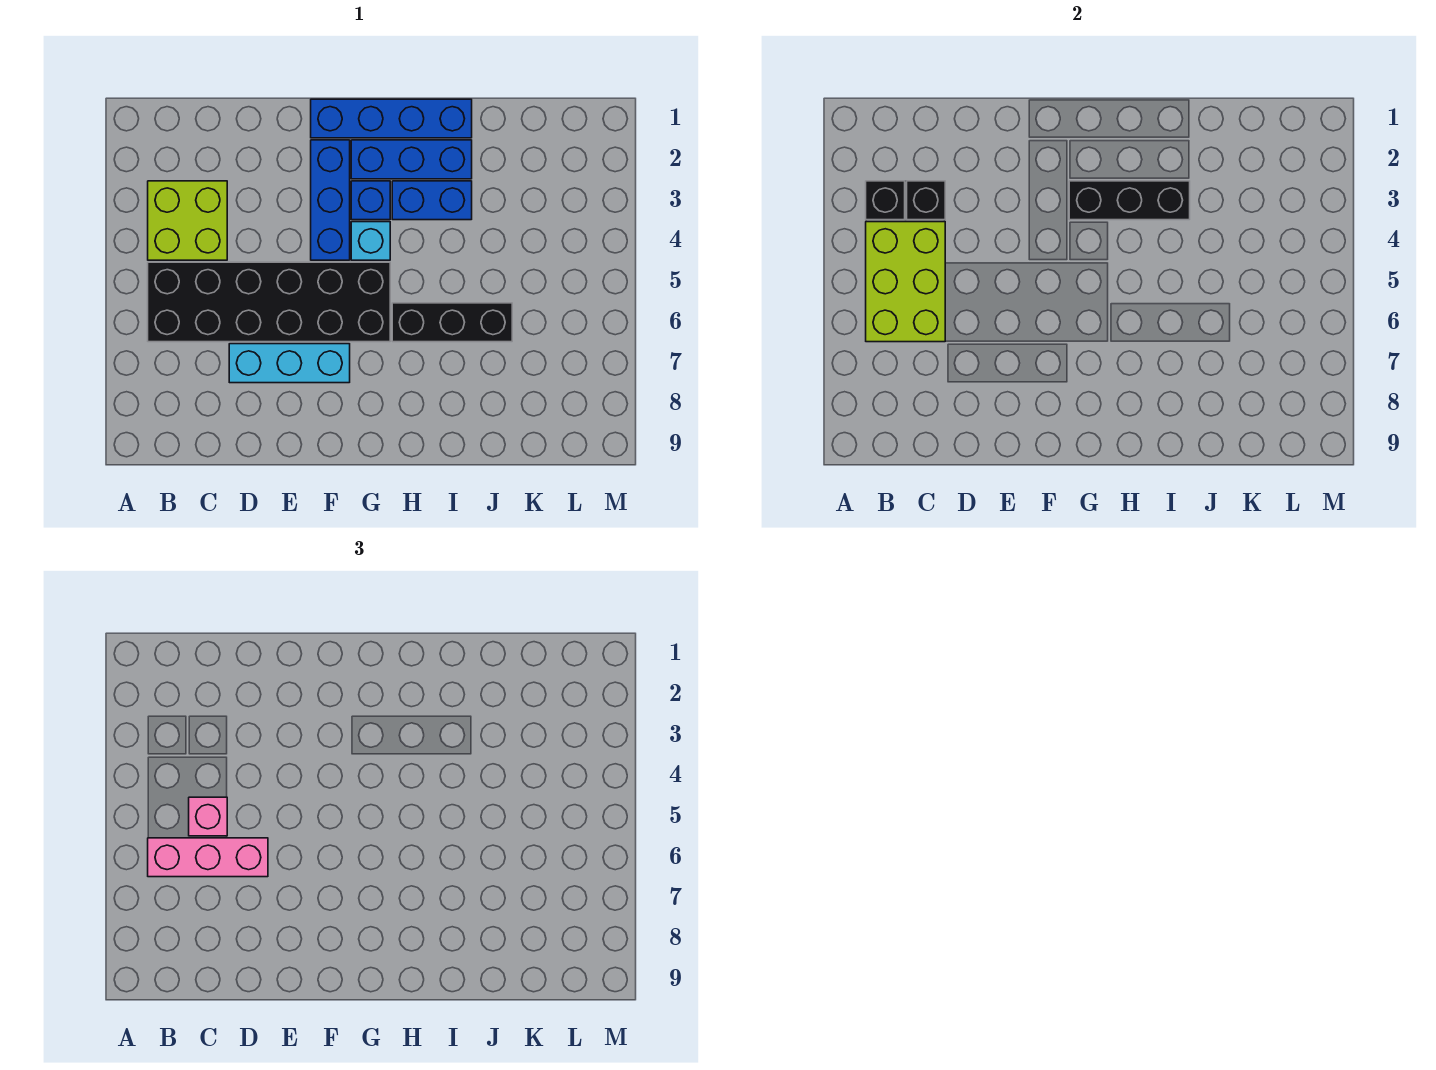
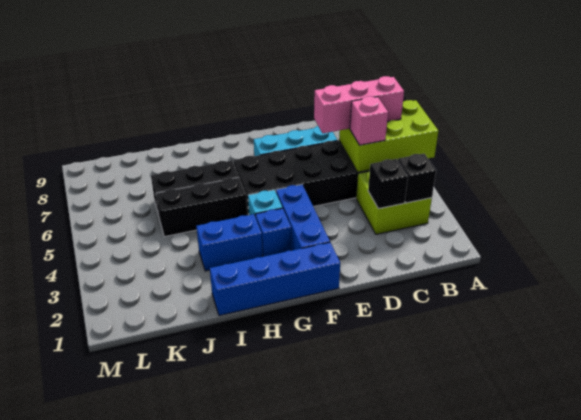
lime brick B4:C6 level 2 -> lime brick A5:C6 level 2
blue brick G2:I2 level 1 -> none
black brick G3:I3 level 2 -> black brick H5:J5 level 1

